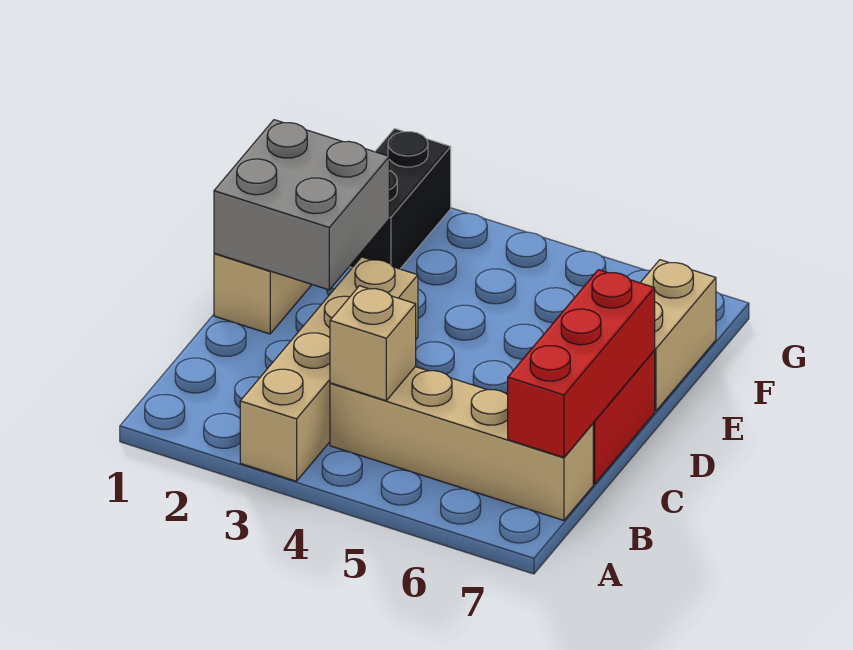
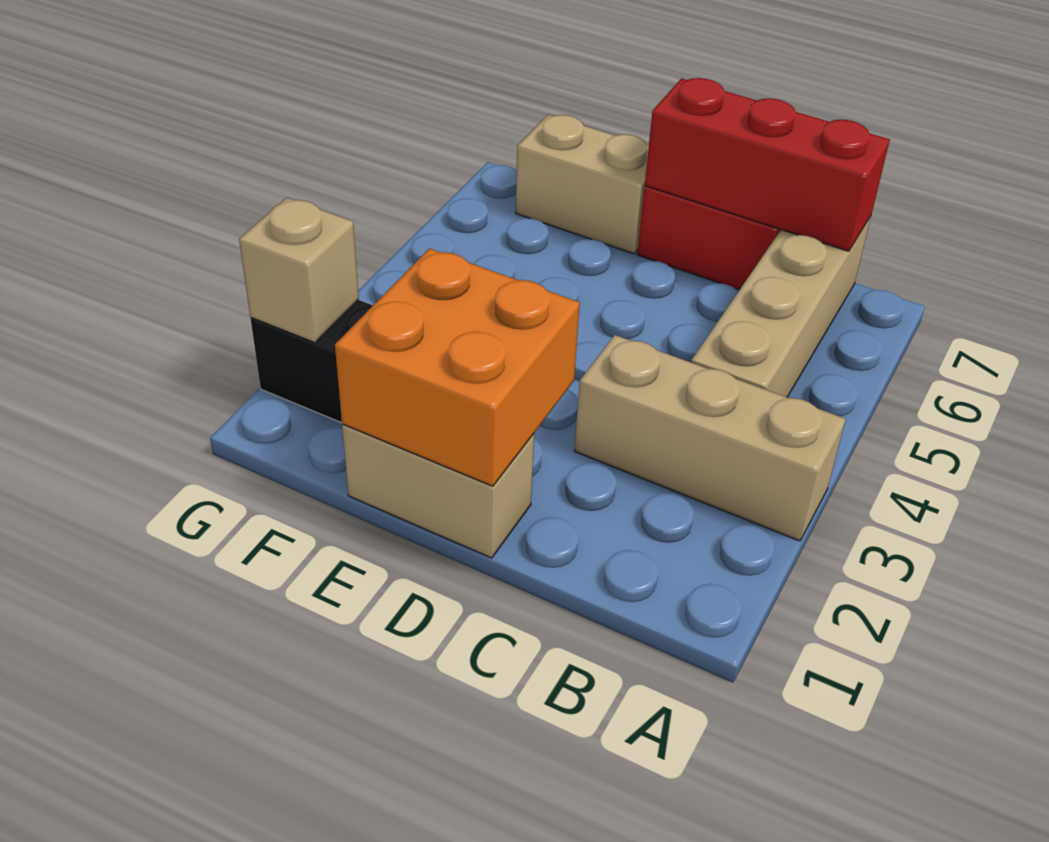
tan brick A3:D3 level 1 -> tan brick A3:C3 level 1
tan brick B4 level 2 -> tan brick G2 level 2
grey brick D1:E2 level 2 -> orange brick D1:E2 level 2

